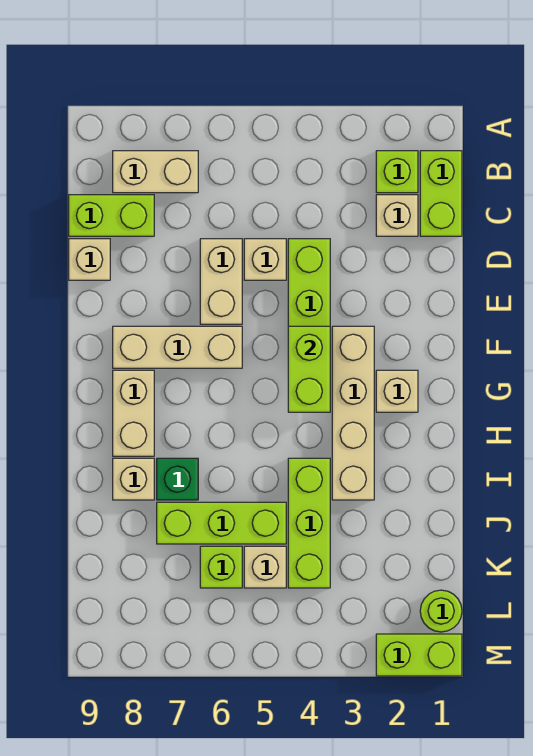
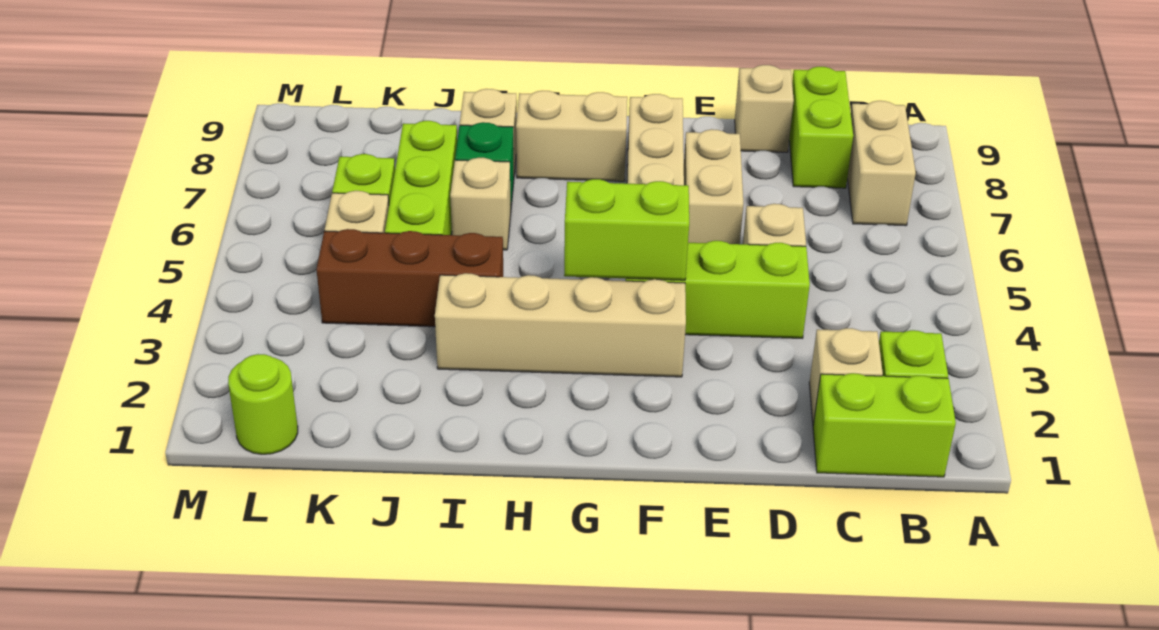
tan brick D6:E6 level 1 -> tan brick E6:E7 level 1
tan brick G2 level 1 -> tan brick I6 level 1
lime brick I4:K4 level 1 -> brown brick I4:K4 level 1
lime brick M1:M2 level 1 -> none

